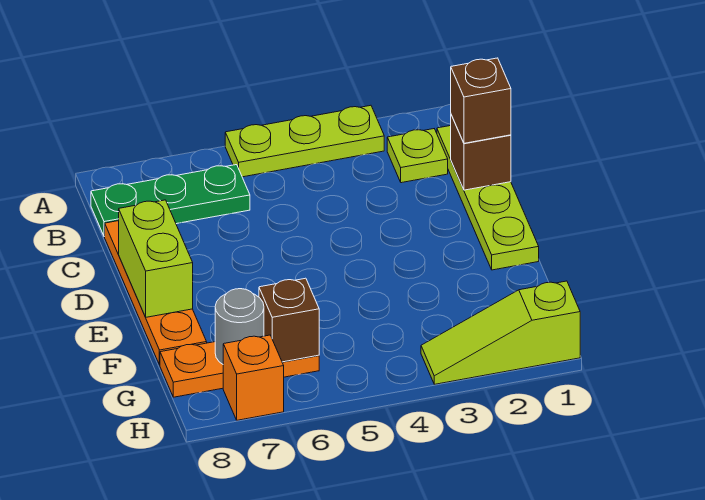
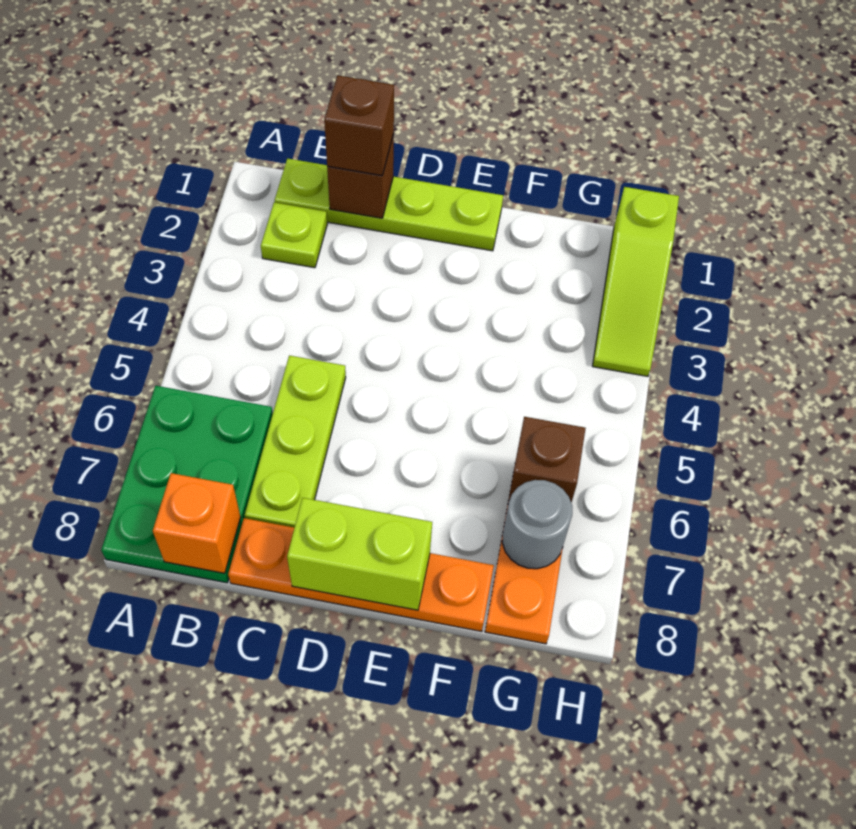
lime plate A3:A5 level 1 -> lime plate C5:C7 level 1
green plate B6:B8 level 1 -> green plate A6:B8 level 1
orange brick H7 level 1 -> orange brick B8 level 2

